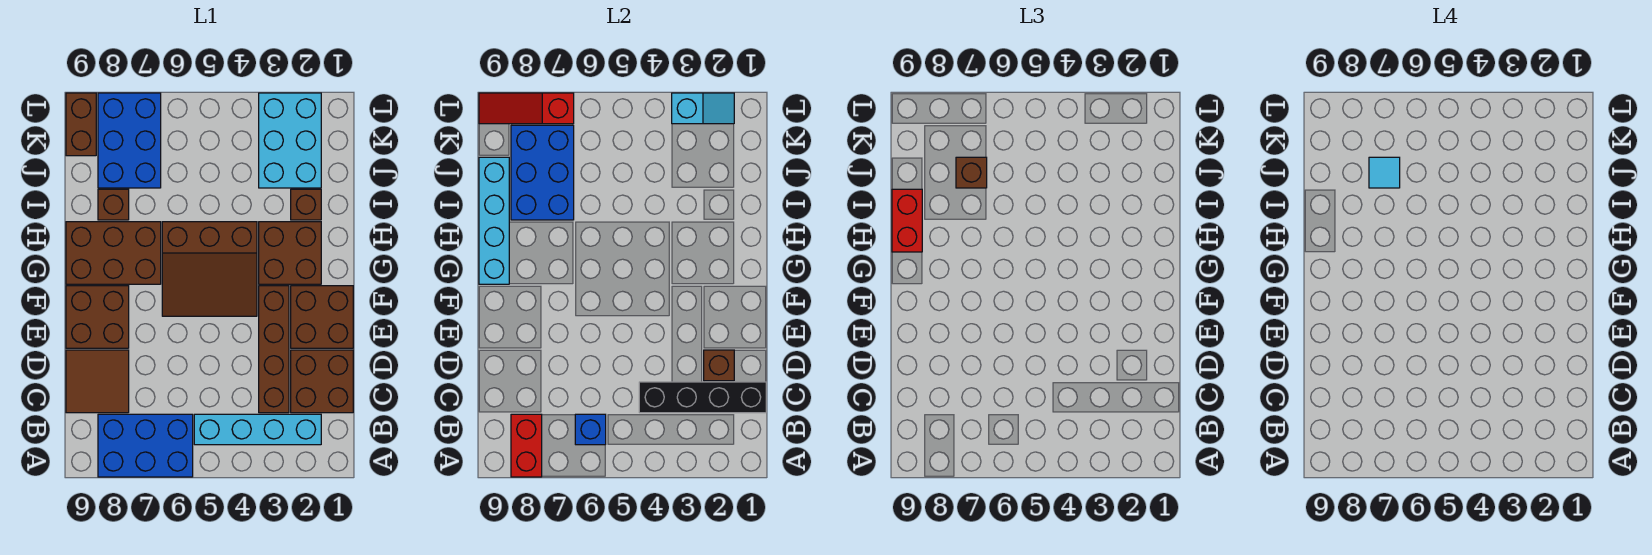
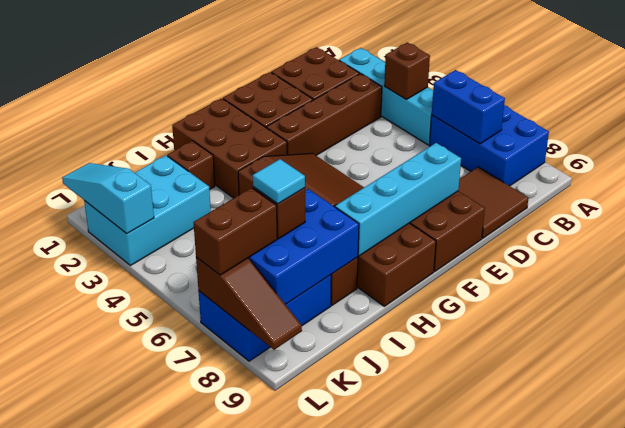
red brick A8:B8 level 2 -> none
blue brick B6 level 2 -> blue brick B6:B7 level 2
black brick C1:C4 level 2 -> none
brown brick D2 level 2 -> brown brick B4 level 2
brown brick G2:H3 level 1 -> brown brick G1:H3 level 1
cyan brick G9:J9 level 2 -> cyan brick E8:H8 level 2
red brick H9:I9 level 3 -> none
brown brick K9:L9 level 1 -> brown brick K7:L7 level 3
cyan slope L2:L3 level 2 top 3 -> cyan slope L1:L3 level 2 top 3
red slope L7:L9 level 2 top 7 -> brown slope L7:L9 level 2 top 7

